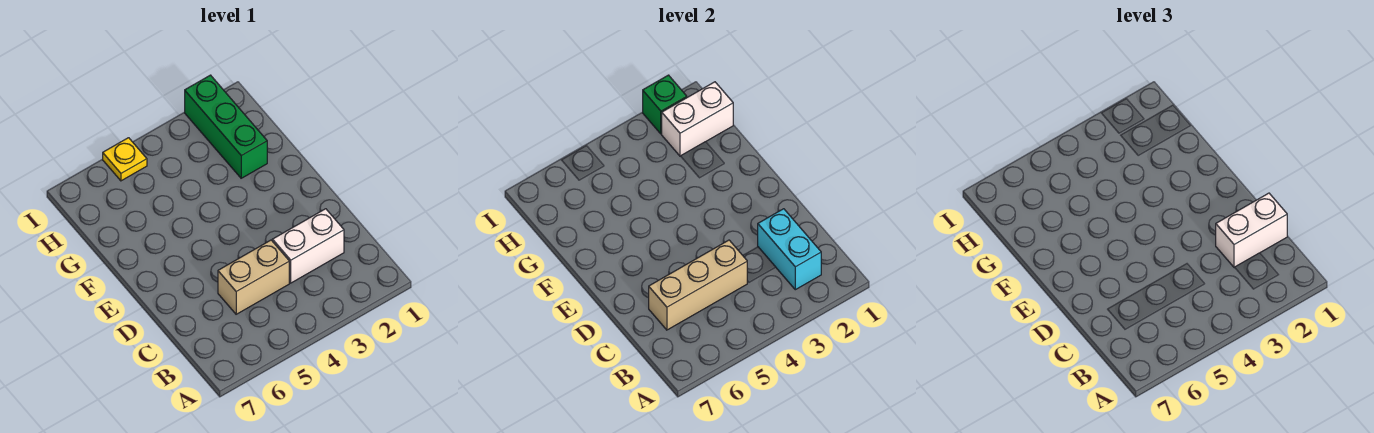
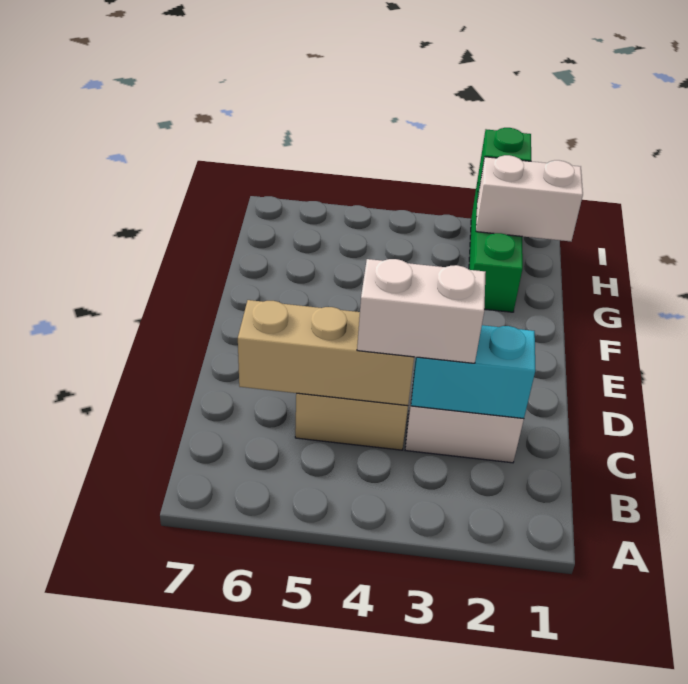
cyan brick B2:C2 level 2 -> cyan brick C2:C3 level 2
white brick C1:C2 level 3 -> white brick C3:C4 level 3
yellow plate I5 level 1 -> none

